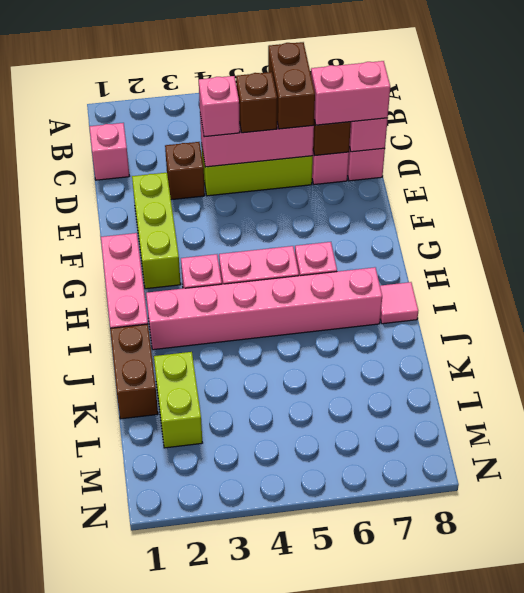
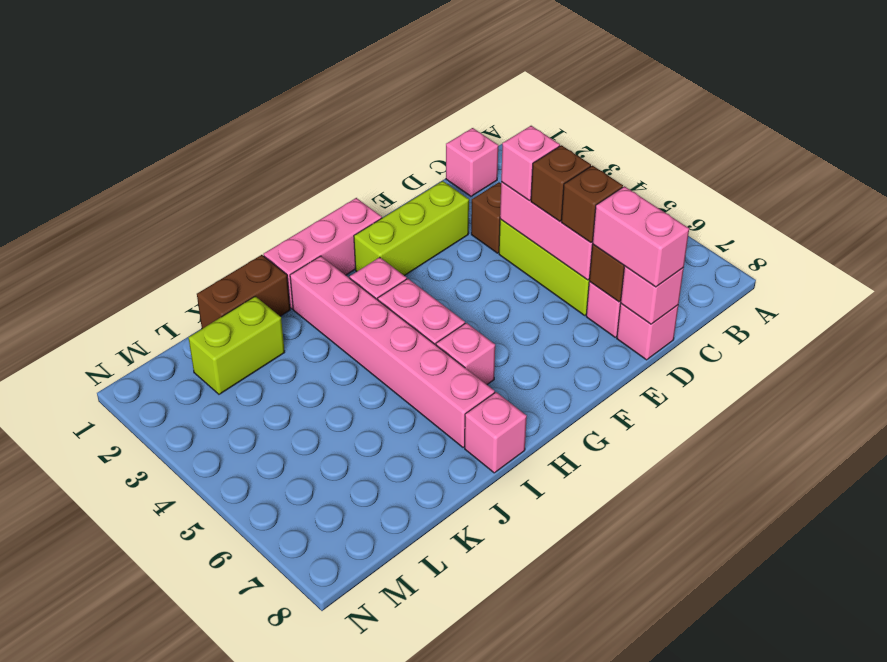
brown brick C6:D6 level 3 -> brown brick D6 level 3
pink tile I8 level 1 -> pink brick I8 level 1

